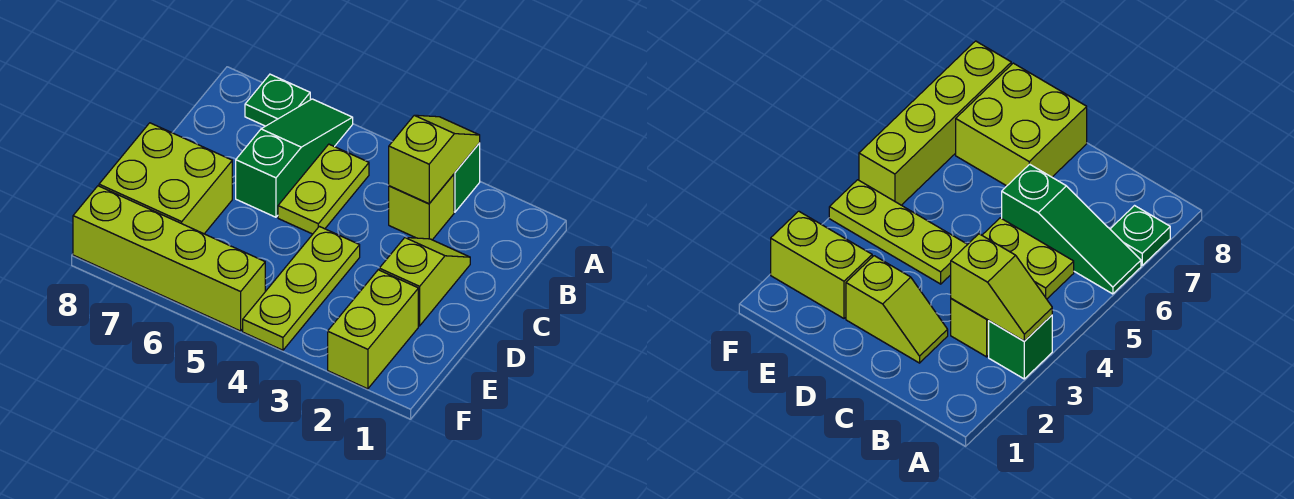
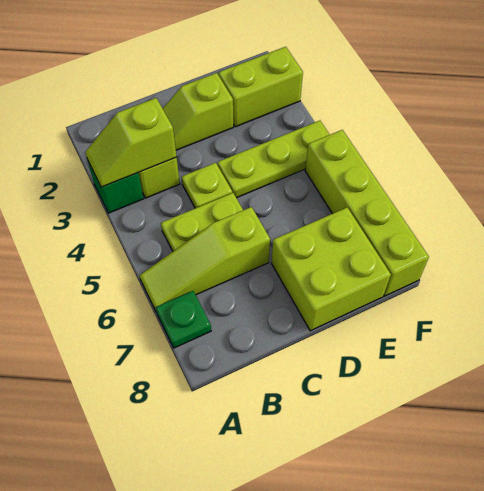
green slope A6:C6 level 1 top C -> lime slope A6:C6 level 1 top C
none -> lime plate C4 level 1

